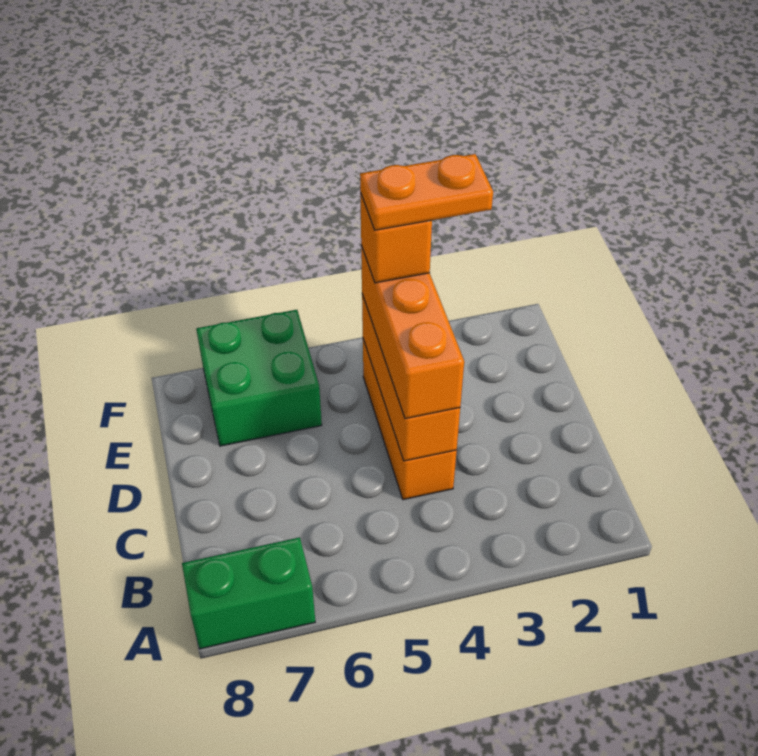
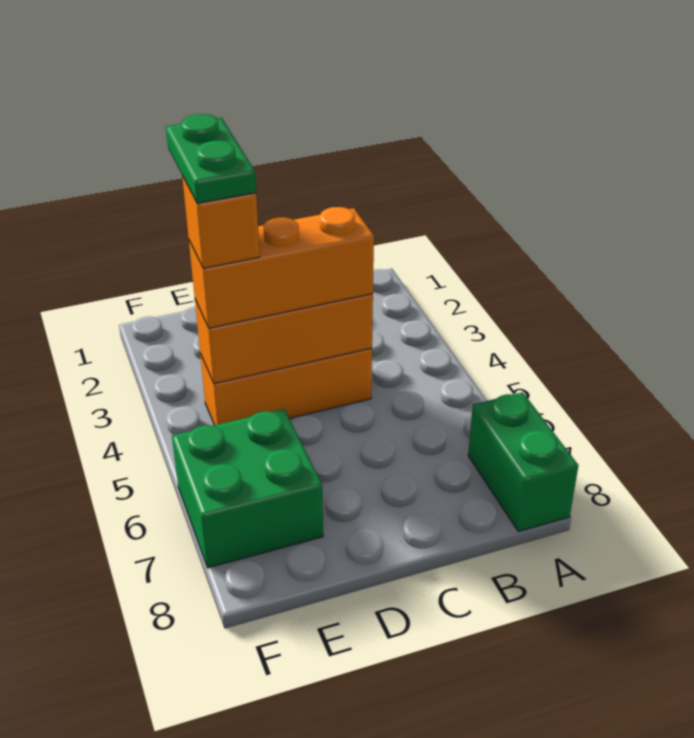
orange plate E3:E4 level 5 -> green plate E3:E4 level 5

